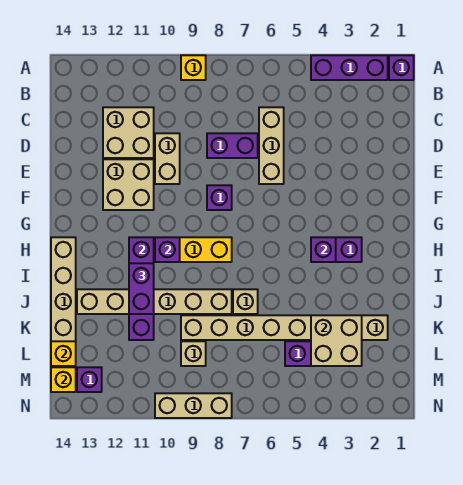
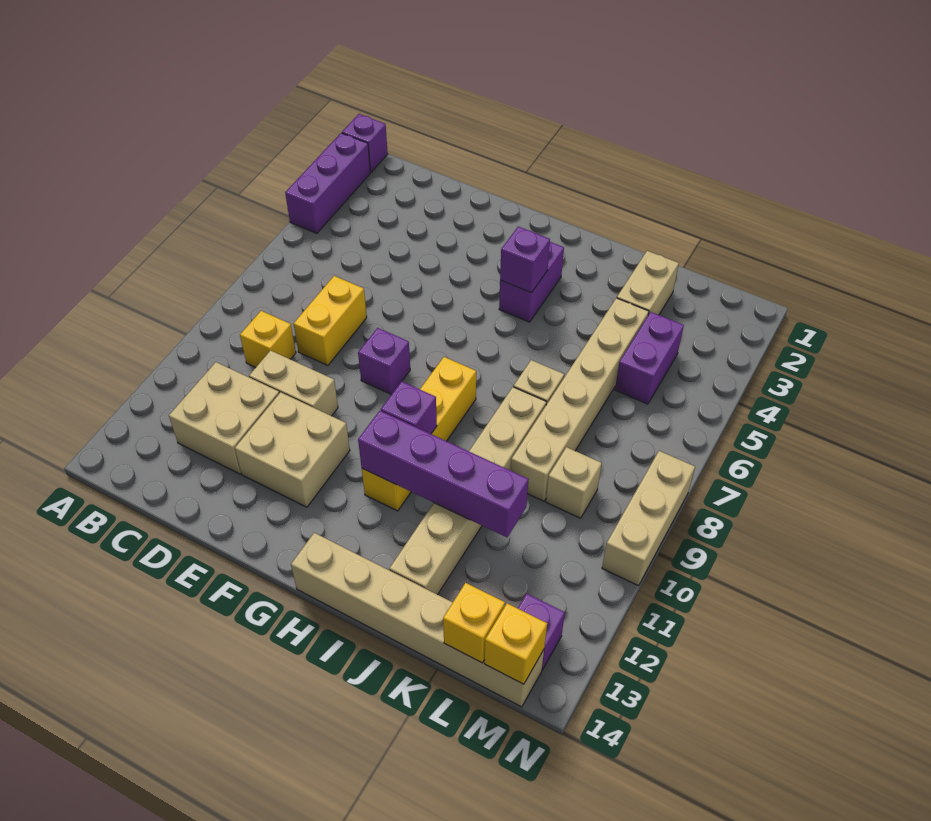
yellow brick A9 level 1 -> yellow brick C9 level 1
tan brick C6:E6 level 1 -> none
purple brick D7:D8 level 1 -> yellow brick D7:D8 level 1
purple brick I11:J11 level 3 -> none
tan brick K3:L4 level 2 -> none

